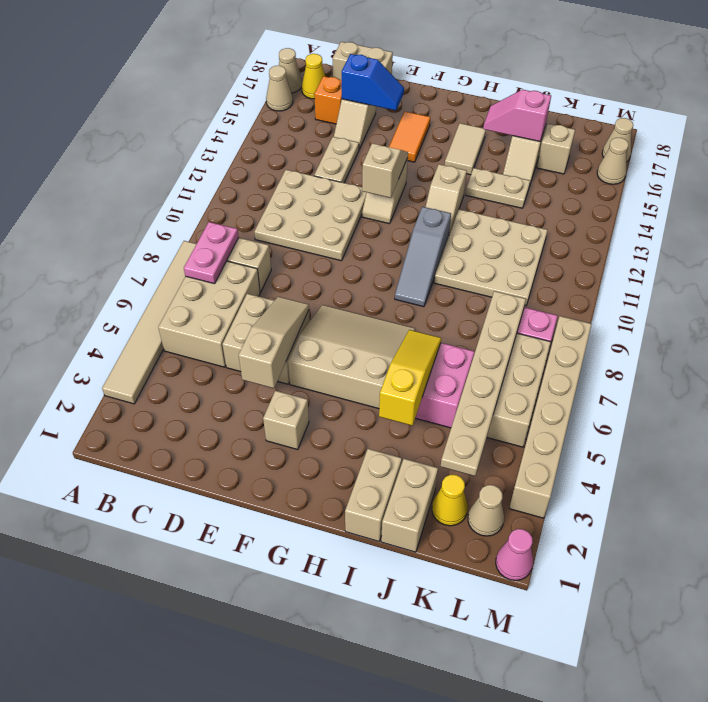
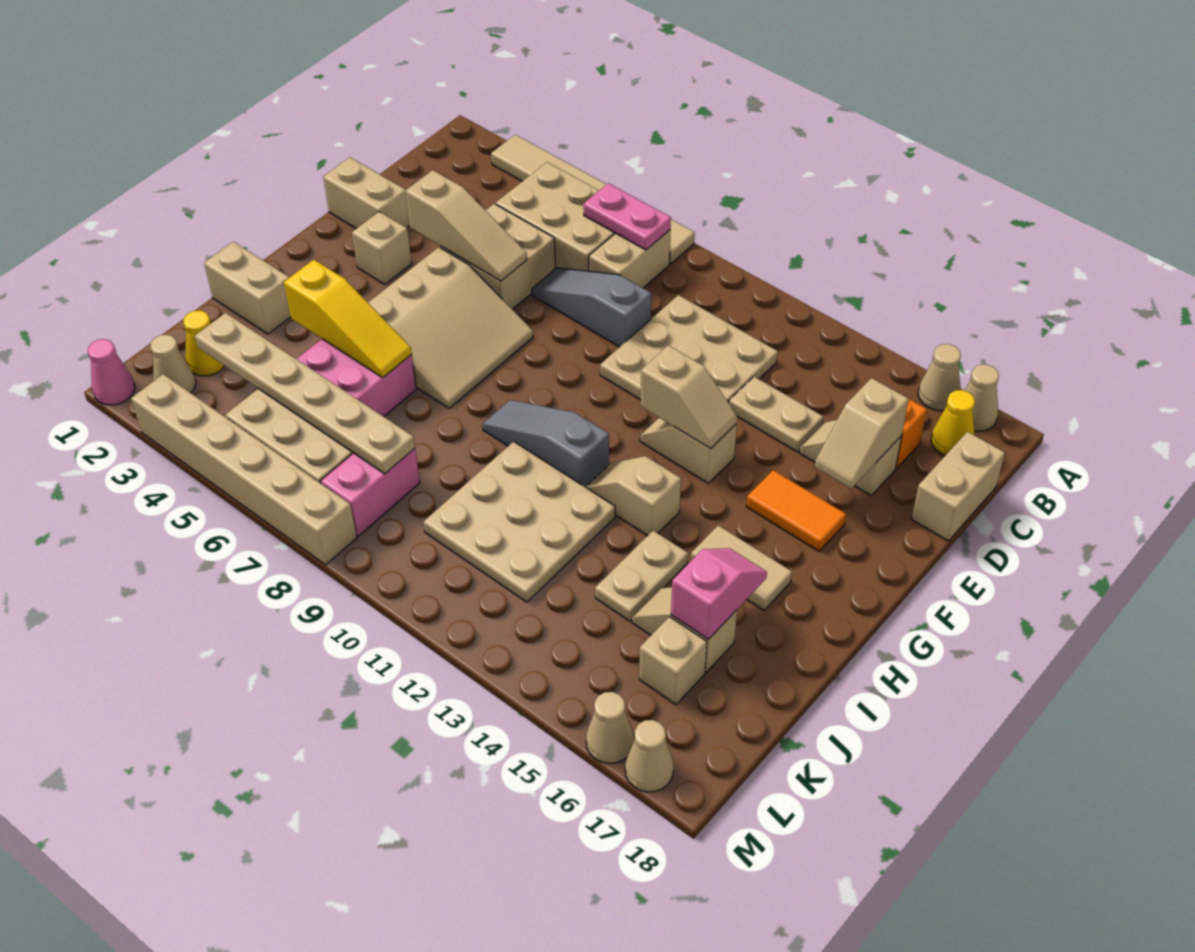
none -> grey slope D7:D9 level 1 top 9
blue slope D16:E16 level 2 top D -> tan slope D16:E16 level 2 top D
tan brick J1:J2 level 1 -> tan brick E1:E2 level 1

